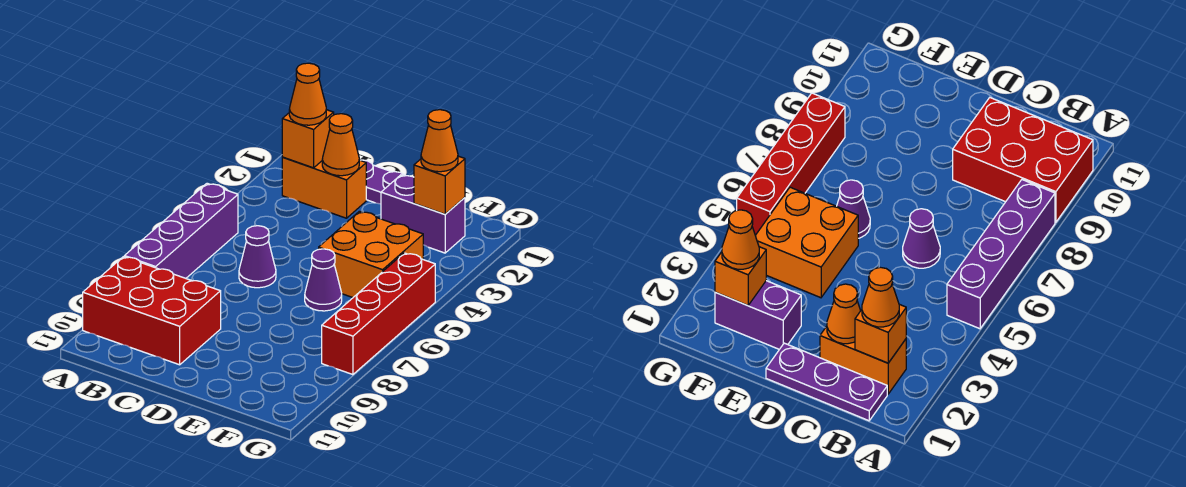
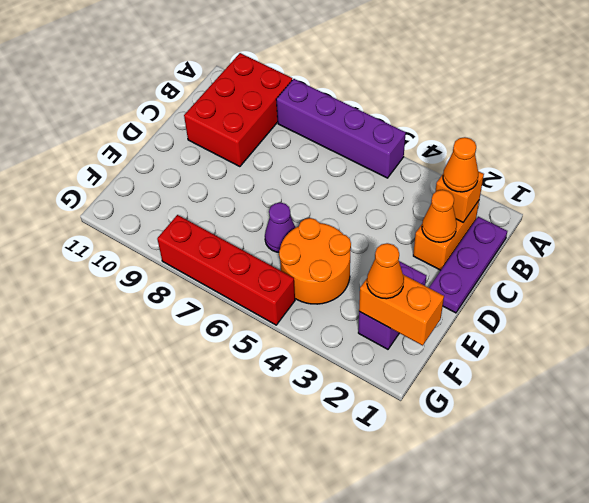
purple cone C6 level 1 -> none
orange brick E4:F5 level 1 -> orange round brick E4:F5 level 1
orange brick F2 level 2 -> orange brick F1:F2 level 2

